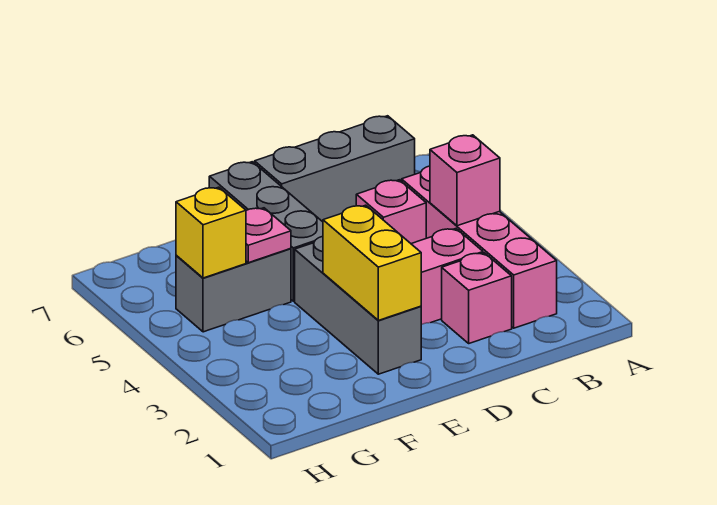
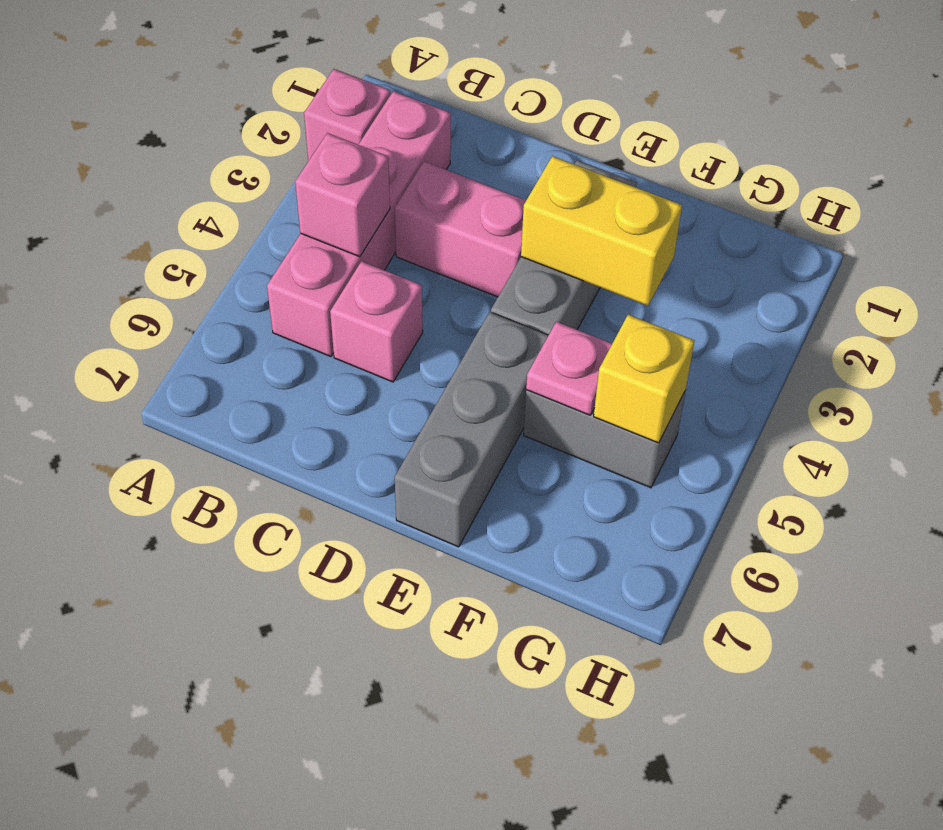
grey brick B7:D7 level 1 -> none
pink brick C2 level 1 -> pink brick A2 level 1
yellow brick E2:E3 level 2 -> yellow brick E3:F3 level 2

